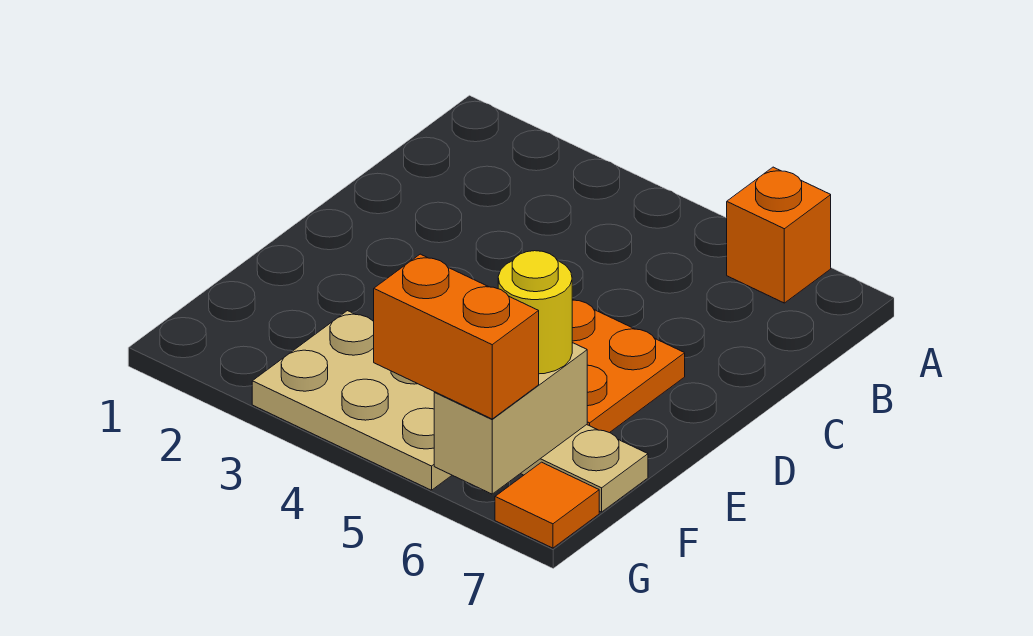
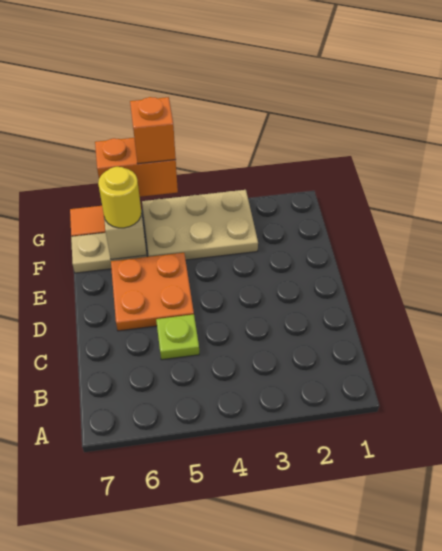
orange brick A6 level 1 -> orange brick G5 level 4
none -> lime plate C5 level 1

